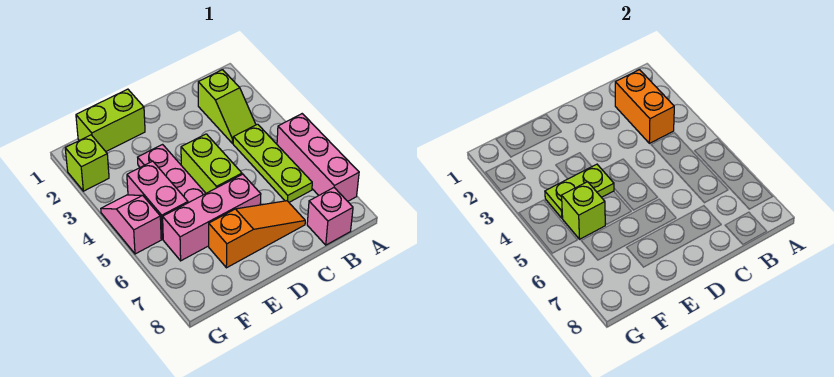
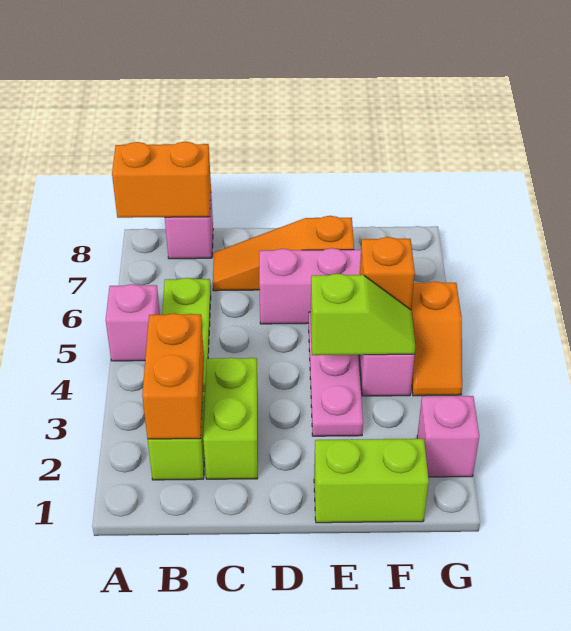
pink brick A5:A7 level 1 -> pink brick A5 level 1
none -> orange brick A8:B8 level 2
lime brick D4:D5 level 1 -> lime brick C2:C3 level 1
lime plate E4:F4 level 2 -> lime slope E4:F4 level 2 top E
lime brick F5 level 2 -> orange brick F5 level 2
lime brick G2 level 1 -> pink brick G2 level 1
pink slope G4:G5 level 1 top 5 -> orange slope G4:G5 level 1 top 5

